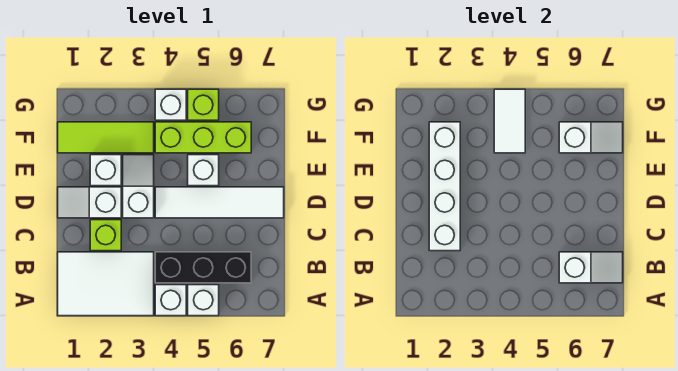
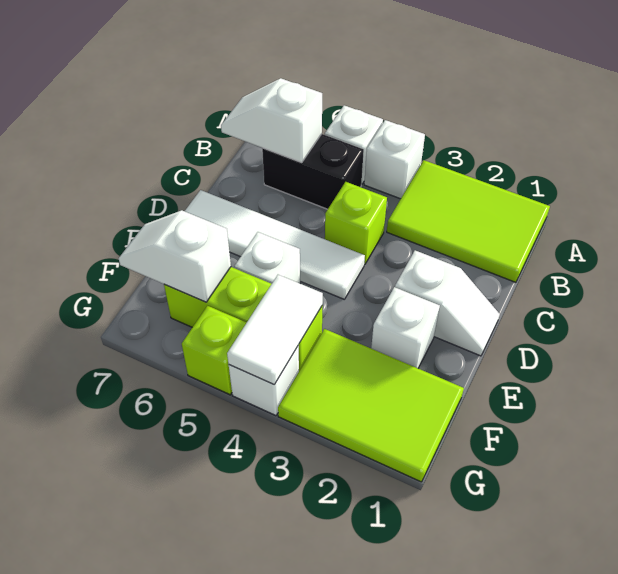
white tile A1:B3 level 1 -> lime tile A1:B3 level 1
black brick B4:B6 level 1 -> black brick B5:B6 level 1
lime brick C2 level 1 -> lime brick C4 level 1
white brick C2:F2 level 2 -> none
white slope D3:E3 level 1 top D -> none
lime tile F1:F3 level 1 -> lime tile F1:G3 level 1

